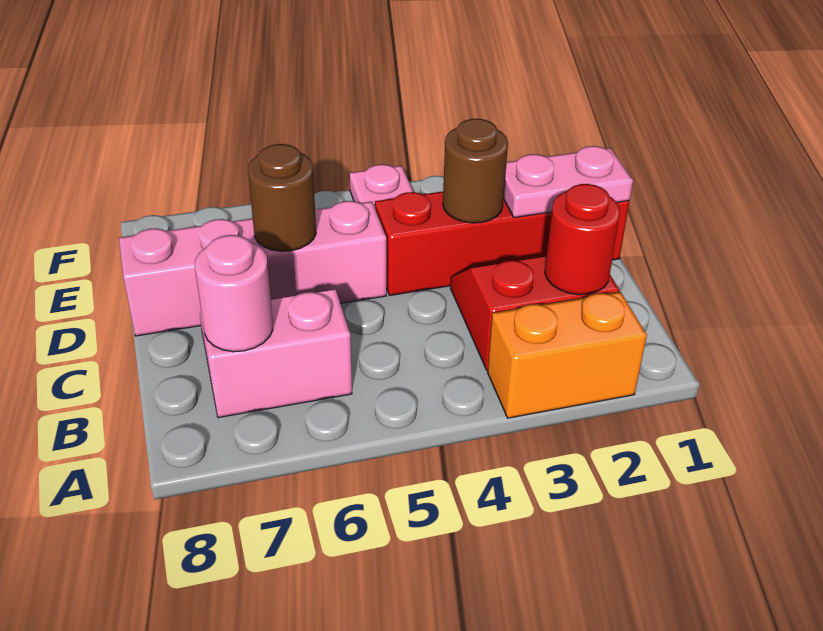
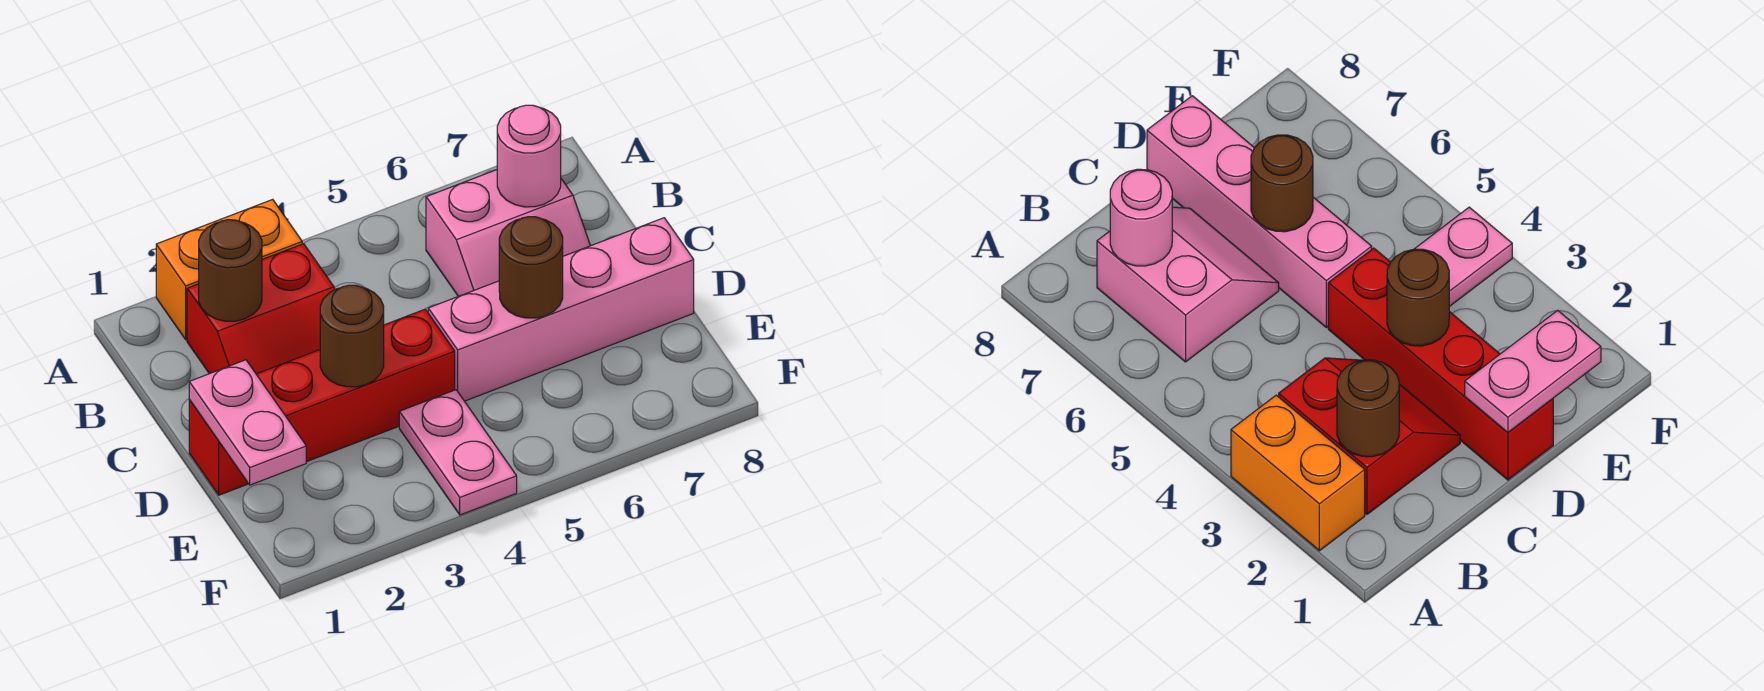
red round brick B2 level 2 -> brown round brick B2 level 2
pink plate D1:D2 level 2 -> pink plate D1:E1 level 2

